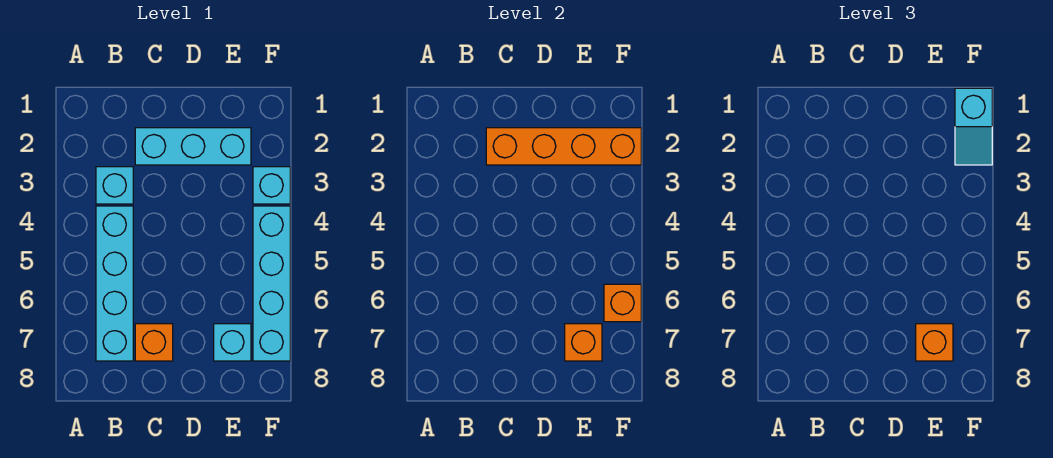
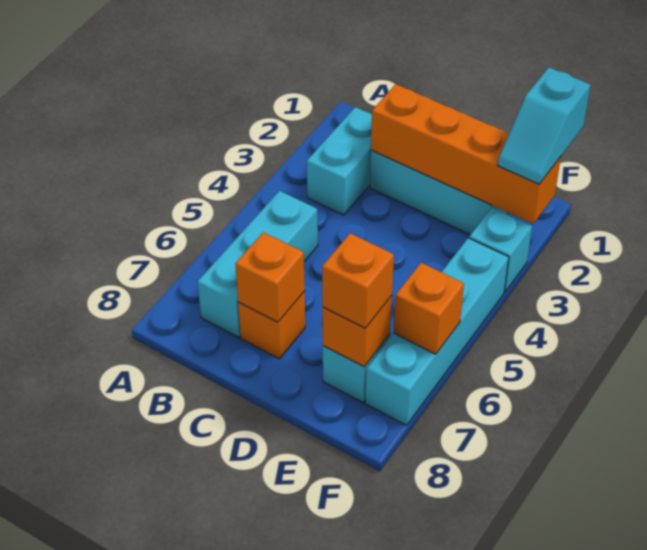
cyan brick B3 level 1 -> cyan brick B2:B3 level 1
cyan brick B4:B7 level 1 -> cyan brick B5:B7 level 1
none -> orange brick C7 level 2

